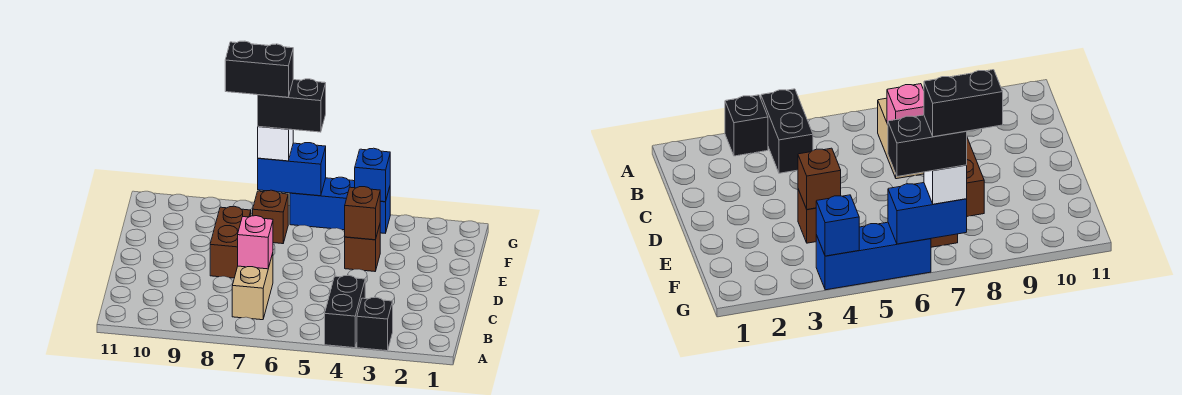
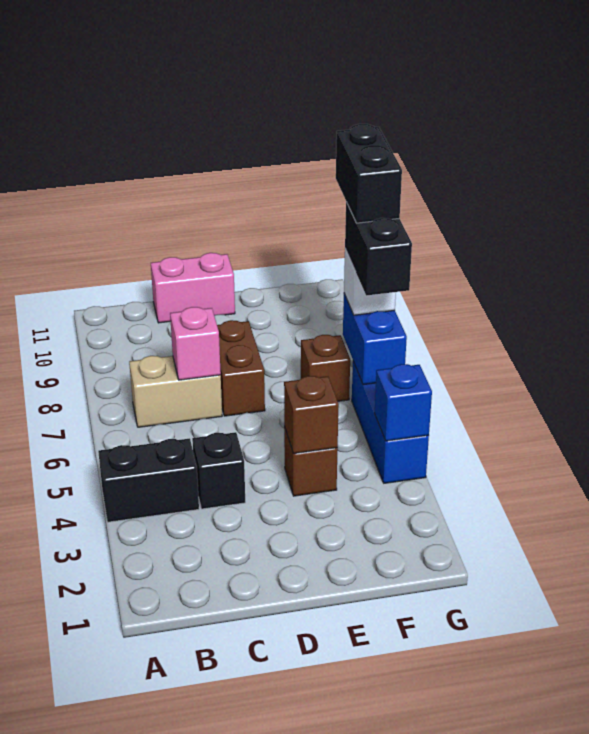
black brick A3 level 1 -> black brick C4 level 1
none -> pink brick C11:D11 level 1
brown brick D8:E8 level 1 -> brown brick D7:D8 level 1

